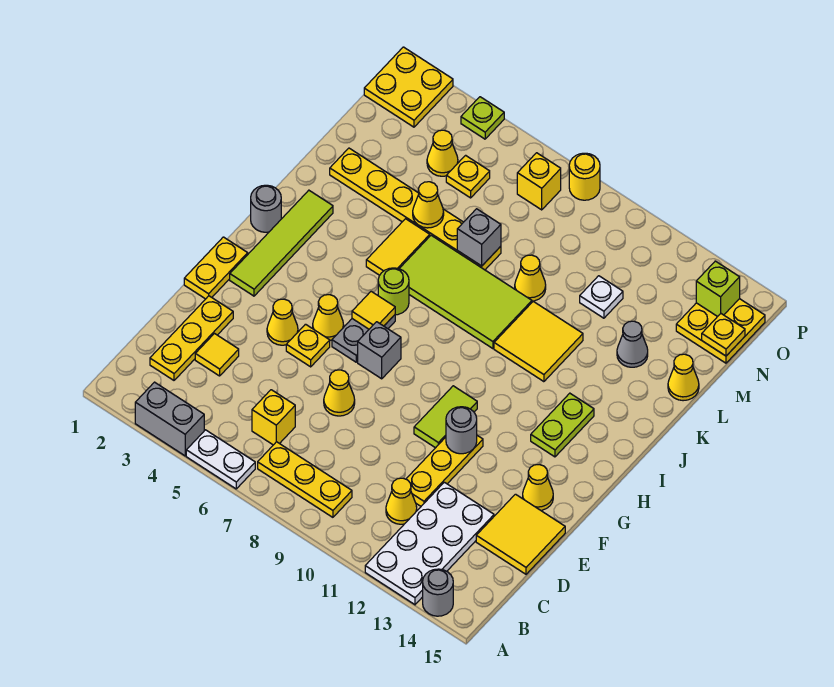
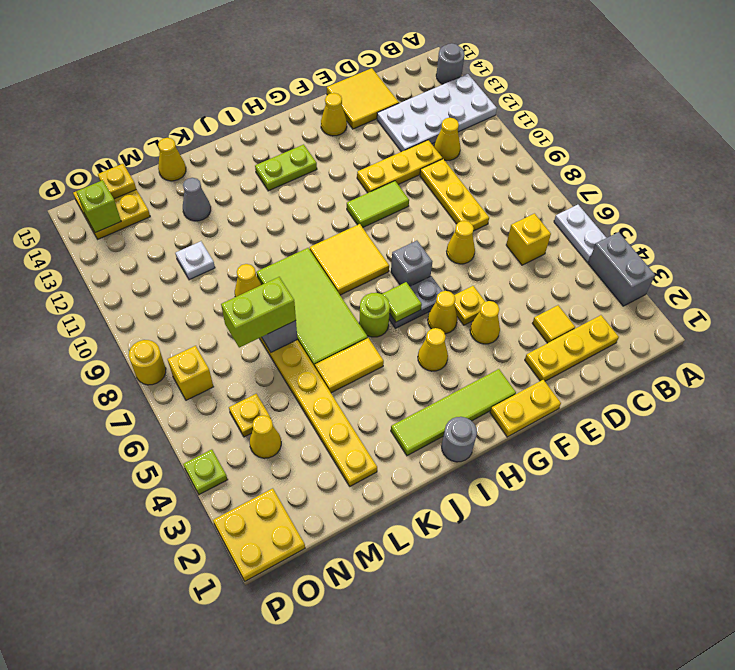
yellow plate B7:B9 level 1 -> yellow plate D8:D10 level 1
grey round brick F11 level 2 -> none
yellow tile H6 level 2 -> lime tile H6 level 2
yellow tile J10:K11 level 1 -> yellow tile H8:I9 level 1
yellow cone L5 level 2 -> yellow cone H4 level 1
none -> lime brick L7:M7 level 3

